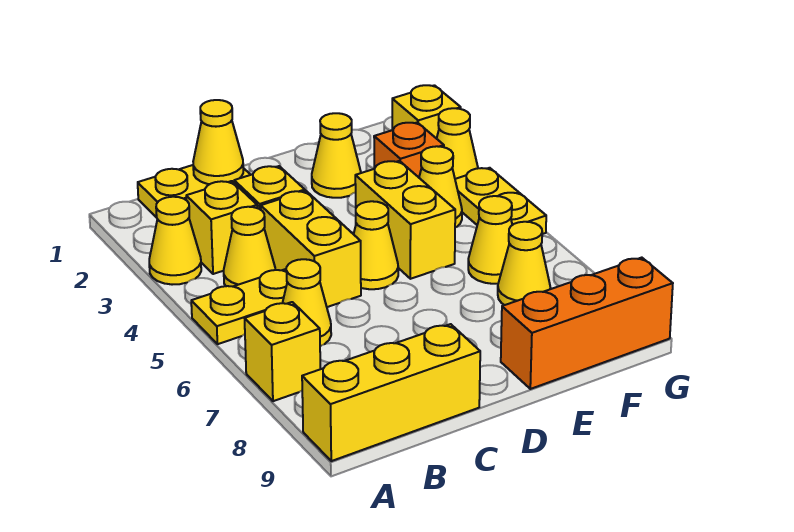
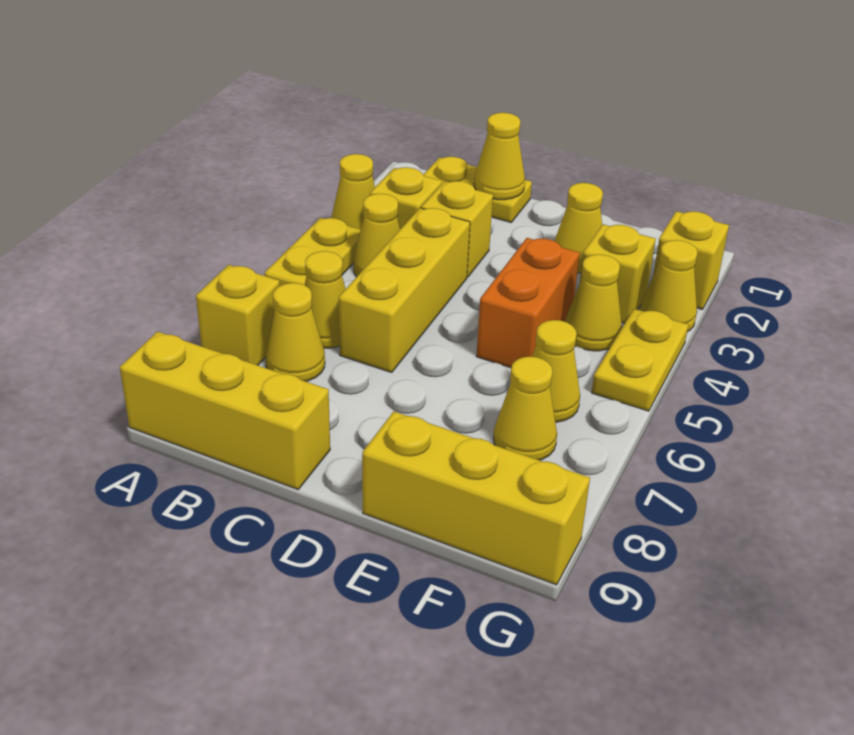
yellow plate A5:B5 level 1 -> yellow plate A4:A5 level 1
yellow brick C4:C5 level 1 -> yellow brick C4:C6 level 1
yellow cone D5 level 1 -> yellow cone B7 level 1
yellow brick E4:E5 level 1 -> orange brick E4:E5 level 1
orange brick E9:G9 level 1 -> yellow brick E9:G9 level 1
orange brick F3 level 1 -> yellow brick F3 level 1

